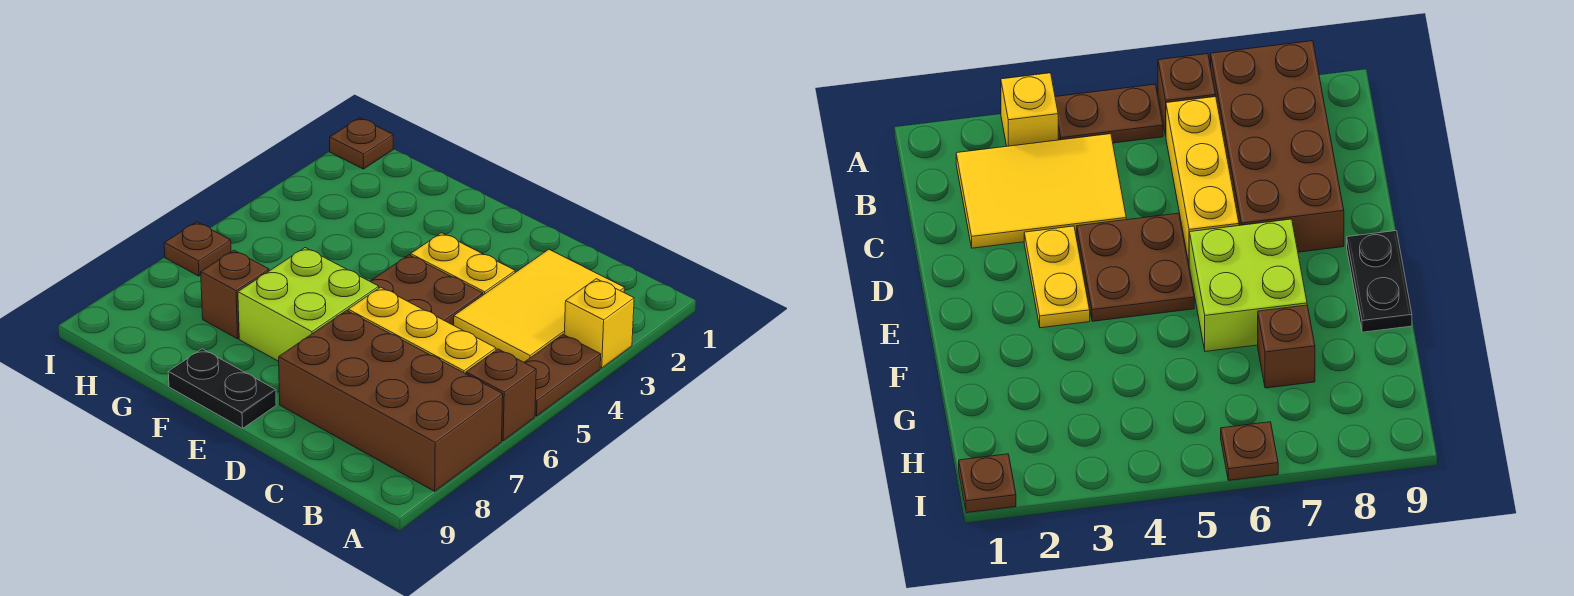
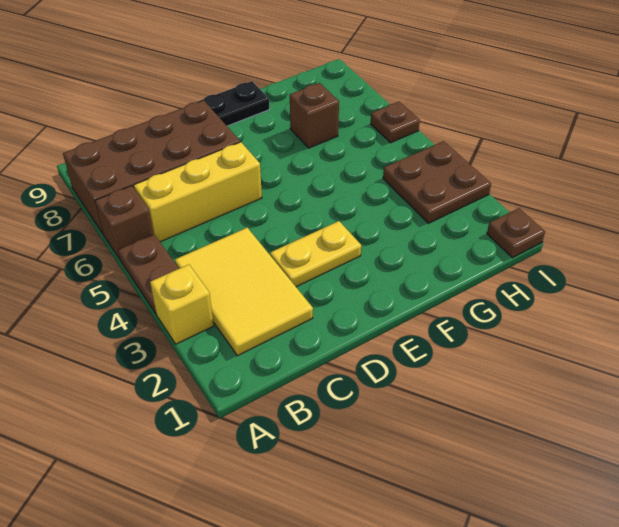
brown plate D4:E5 level 1 -> brown plate H3:I4 level 1
lime brick E6:F7 level 1 -> none

